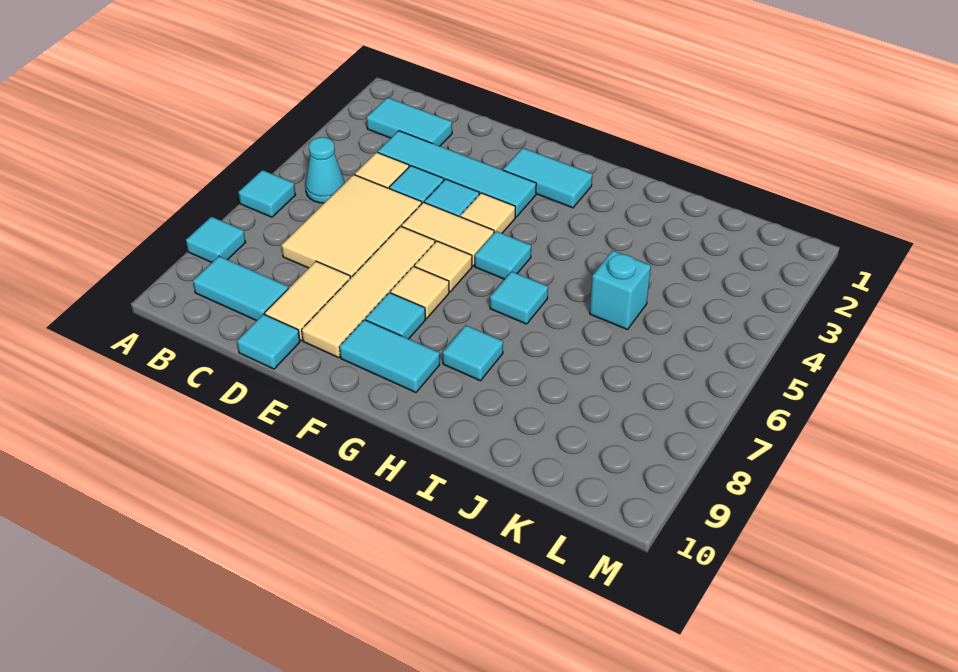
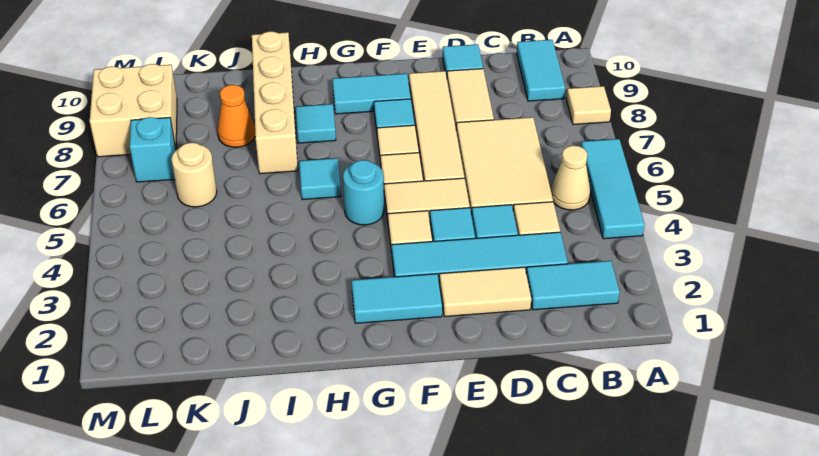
cyan tile A6 level 1 -> cyan tile A4:A6 level 1
cyan tile A8 level 1 -> tan tile A8 level 1
cyan cone B5 level 1 -> tan cone B5 level 1
cyan tile B9:C9 level 1 -> cyan tile B9:B10 level 1
none -> tan tile D2:E2 level 1
cyan tile G5 level 1 -> cyan round brick G5 level 1
none -> tan brick I7:I10 level 1
cyan brick J5 level 1 -> cyan brick L7 level 1
none -> orange cone J8 level 1
none -> tan round brick K6 level 1
none -> tan brick L8:M9 level 1

